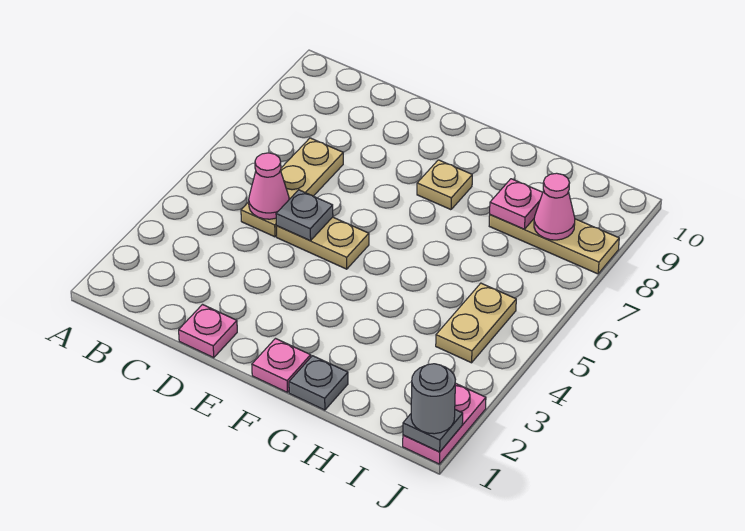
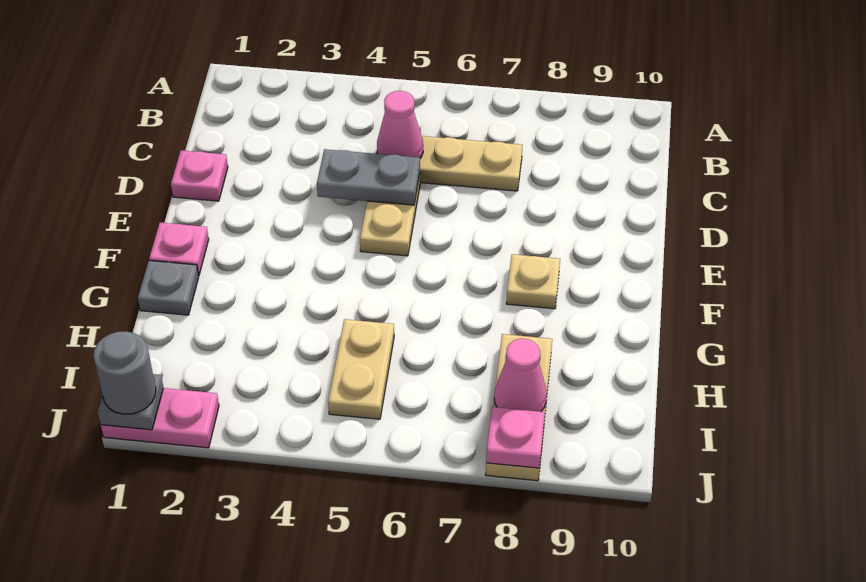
grey plate D5 level 2 -> grey plate D4:D5 level 2
pink plate H8 level 2 -> pink plate J8 level 2
tan plate I4:I5 level 1 -> tan plate H5:I5 level 1

